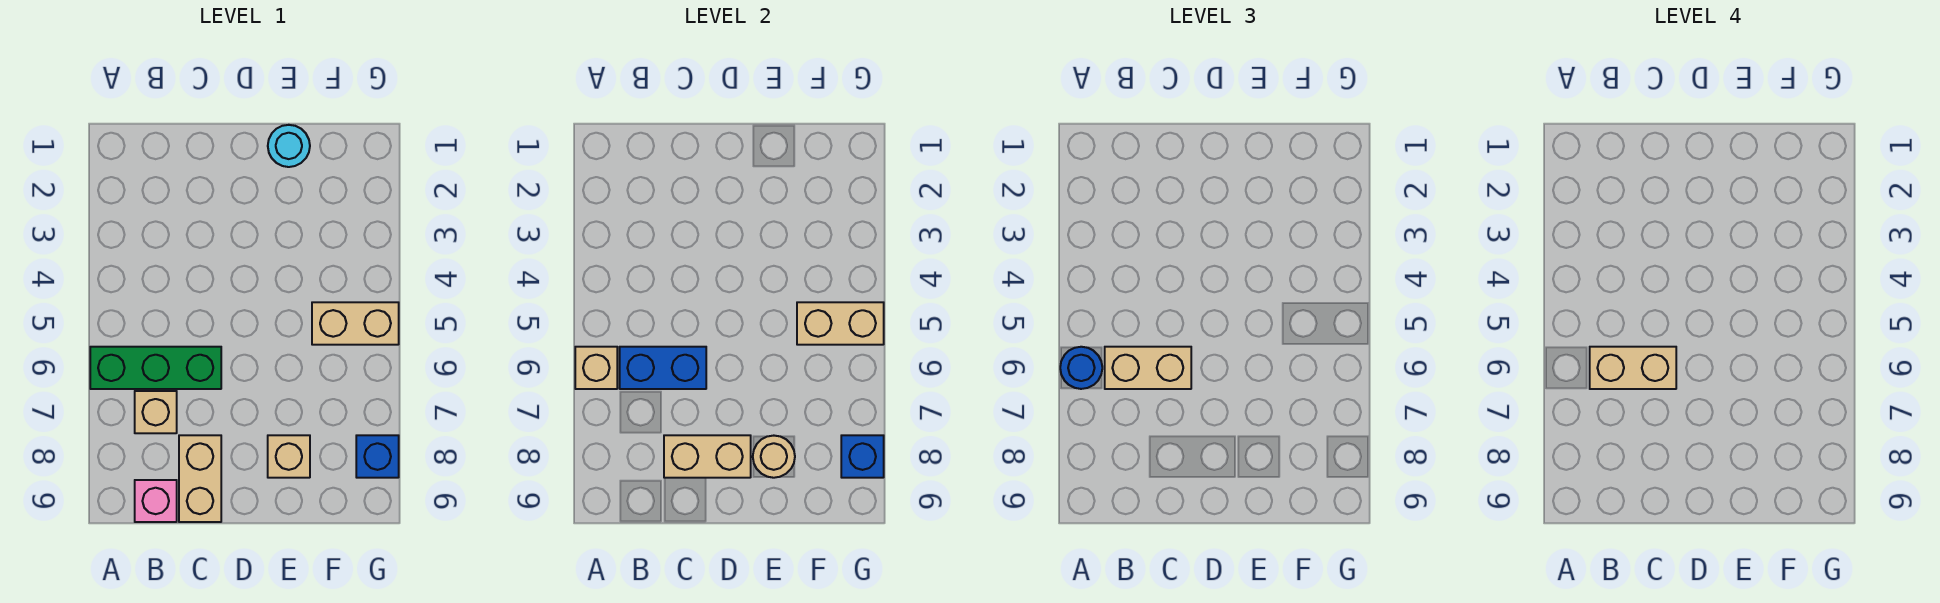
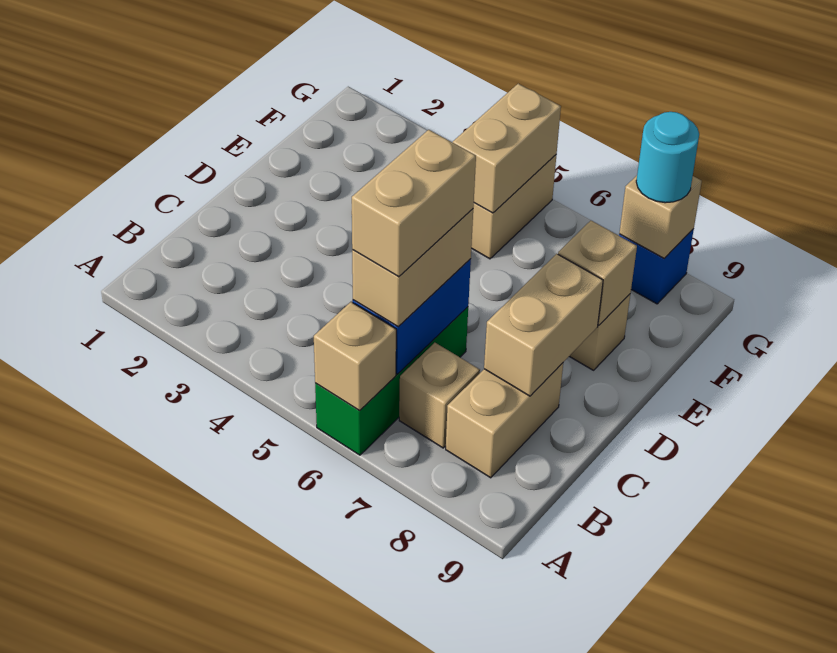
blue round brick A6 level 3 -> none
pink brick B9 level 1 -> none
tan brick C8:C9 level 1 -> tan brick B8:C8 level 1
cyan round brick E1 level 1 -> cyan round brick G8 level 3
tan round brick E8 level 2 -> tan brick E8 level 2
blue brick G8 level 2 -> tan brick G8 level 2

